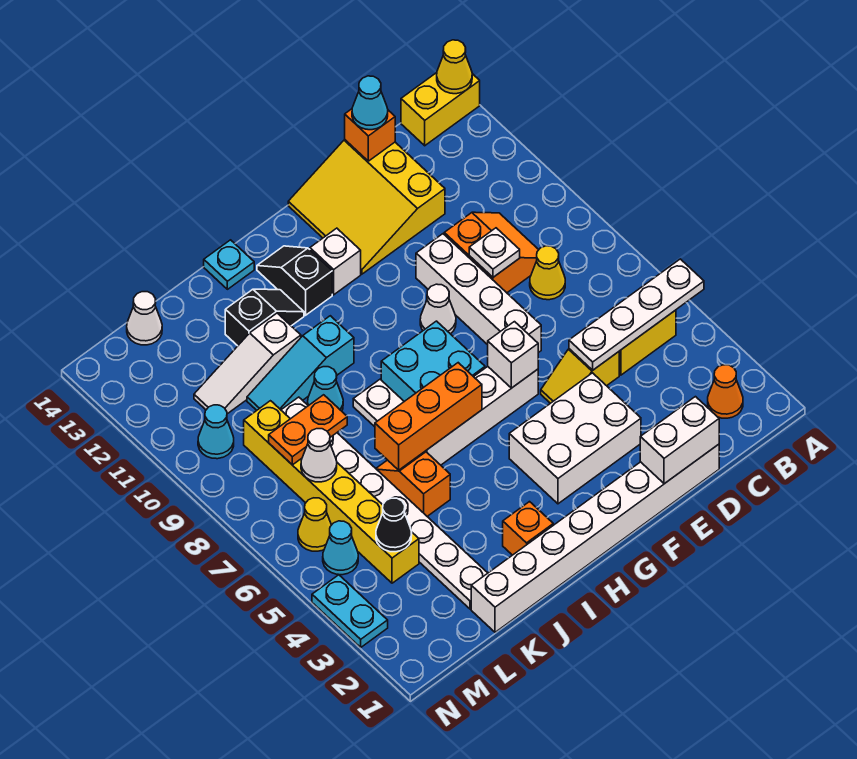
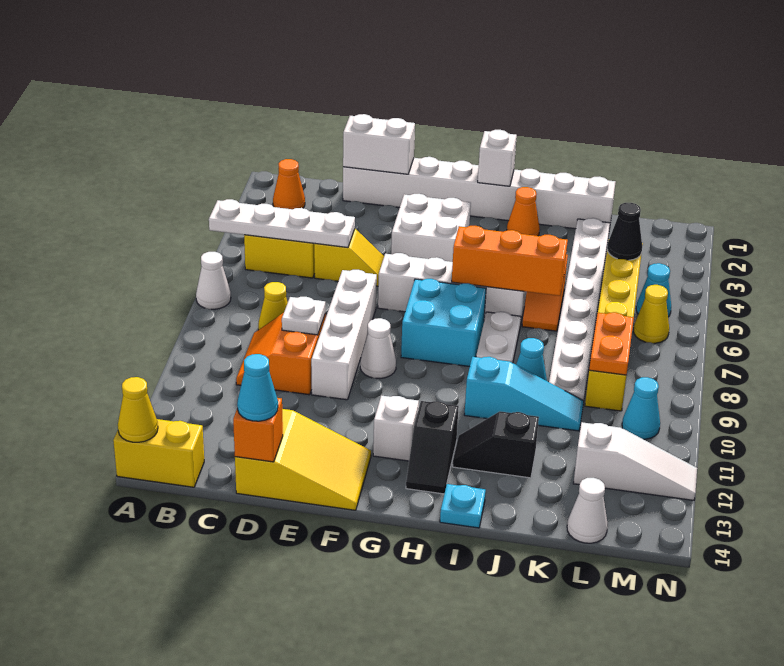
yellow slope D12:F14 level 1 top D -> yellow slope D13:F14 level 1 top D
white brick E3:G4 level 1 -> white brick F3:G4 level 1
white brick F6 level 2 -> white brick H1 level 2
orange brick I2 level 1 -> orange cone I2 level 1
white slope J11:L11 level 1 top J -> white slope L12:N12 level 1 top L
orange plate K8:L8 level 2 -> orange plate L8:L9 level 2
white cone L7 level 2 -> white cone A7 level 1
cyan plate N3:N4 level 1 -> none

